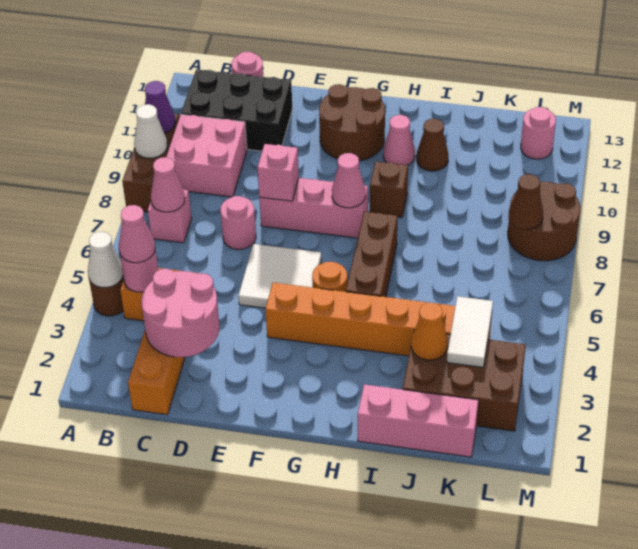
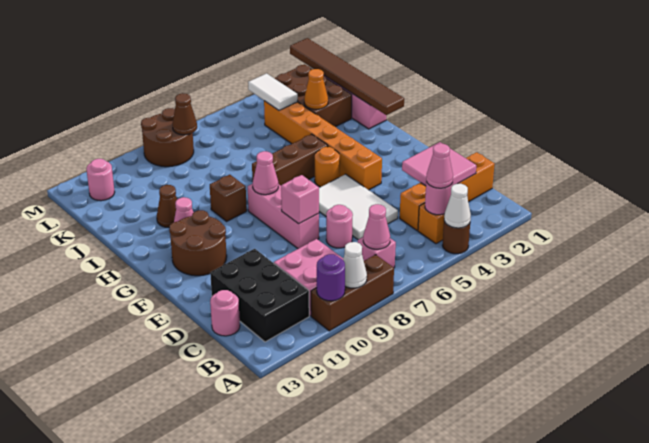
purple cone A10 level 2 -> purple round brick A10 level 2
pink round brick C2:D3 level 2 -> pink tile C2:D3 level 2
white tile E5:F6 level 1 -> white tile D5:F6 level 1
none -> brown tile H1:M1 level 2
white tile K3:K4 level 2 -> white tile K4:L4 level 2

